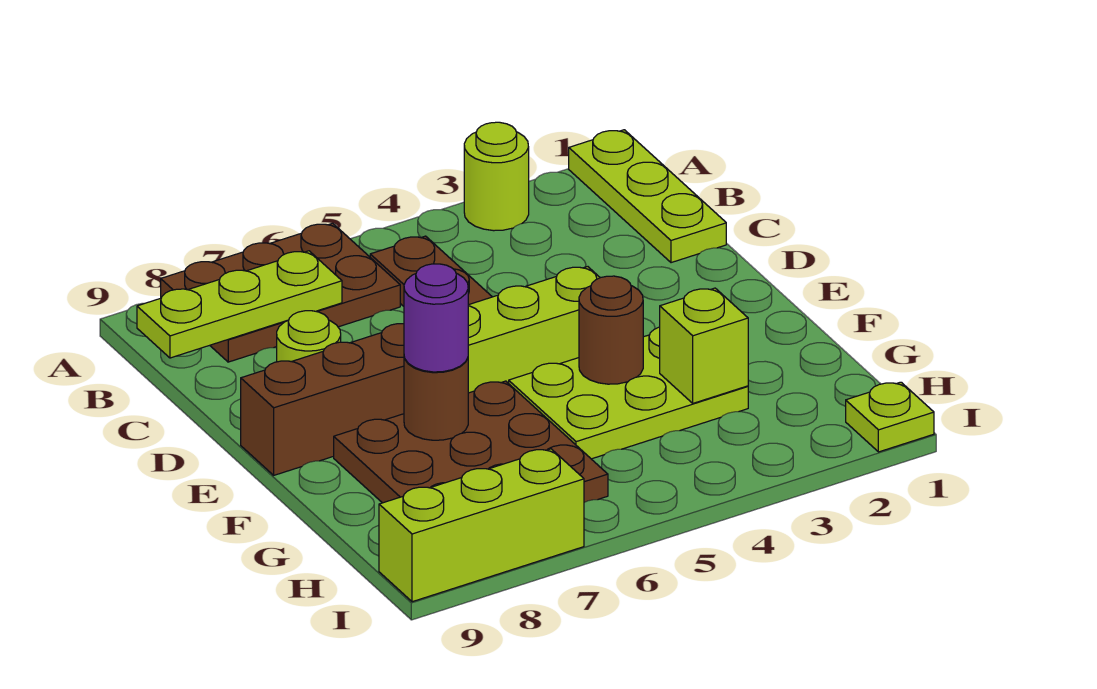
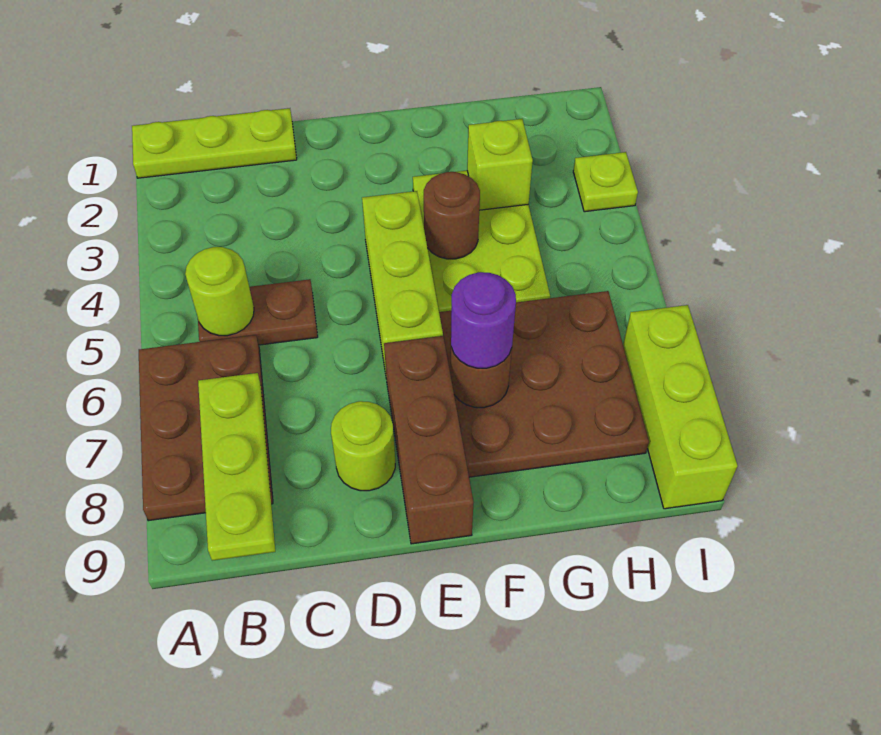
lime round brick A3 level 1 -> lime round brick B5 level 2
lime plate I1 level 1 -> lime plate I3 level 1

